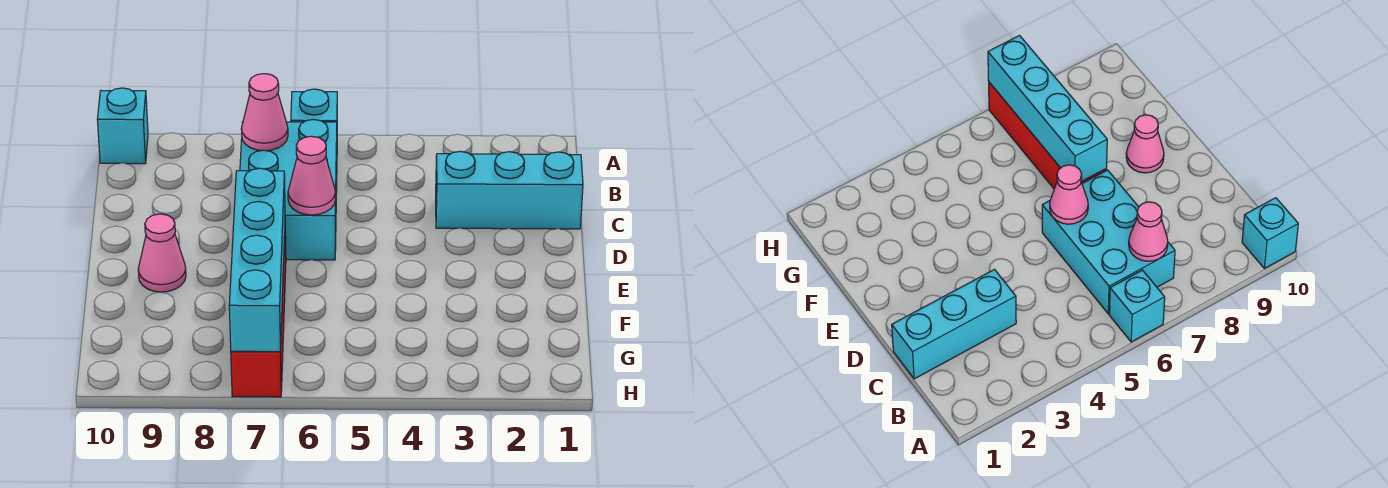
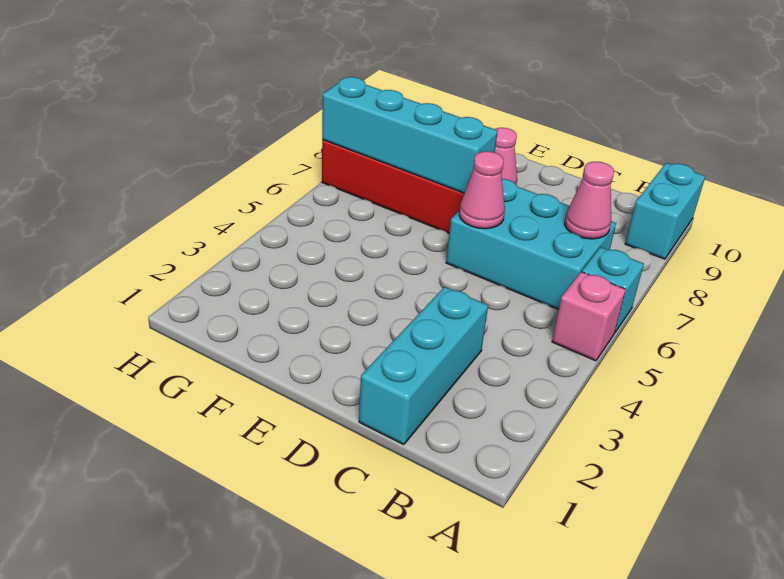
none -> pink brick A5 level 1
cyan brick A10 level 1 -> cyan brick A9:A10 level 1

